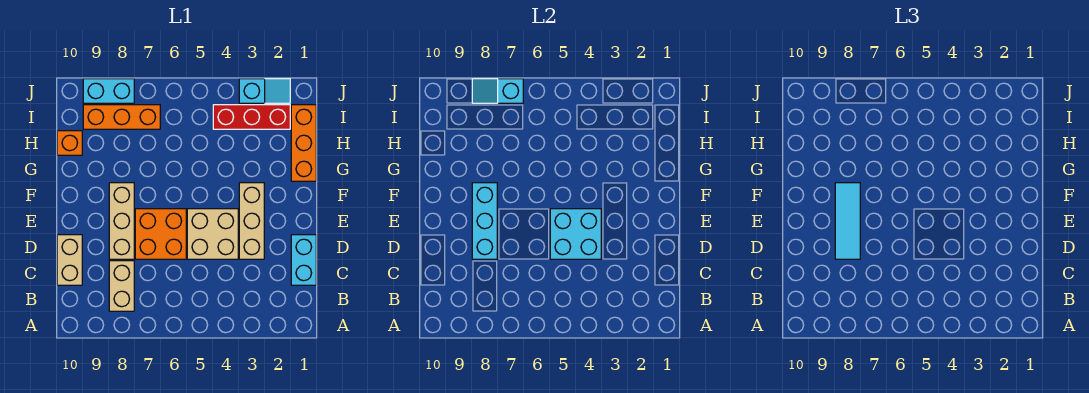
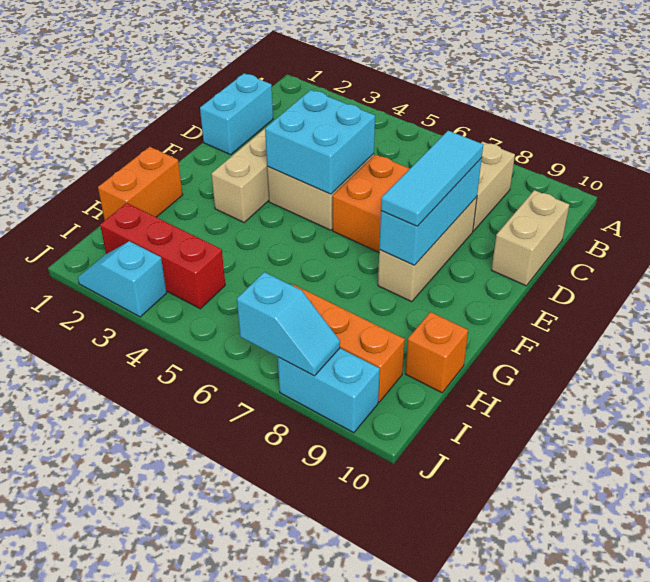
orange brick G1:I1 level 1 -> orange brick G1:H1 level 1

